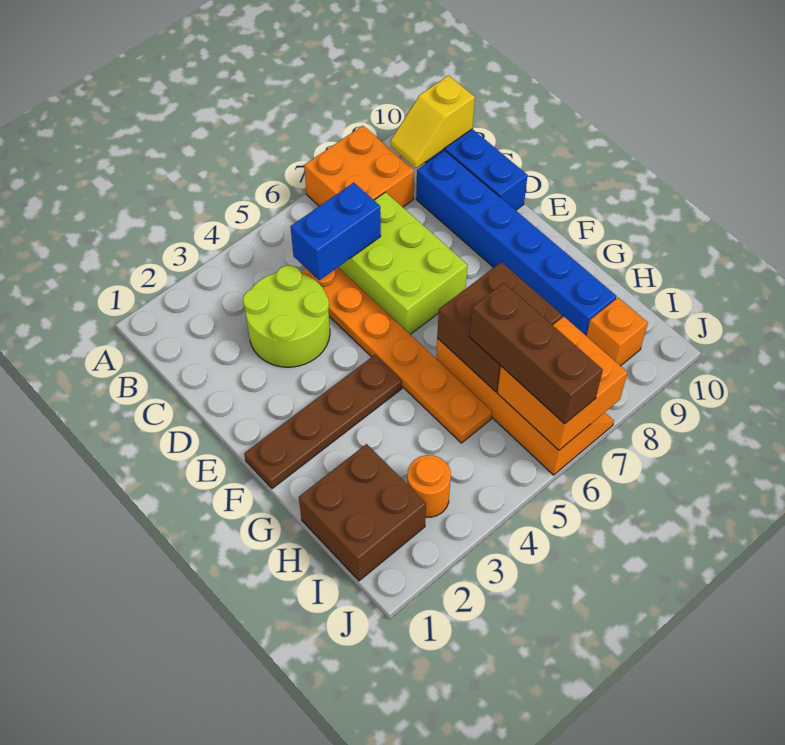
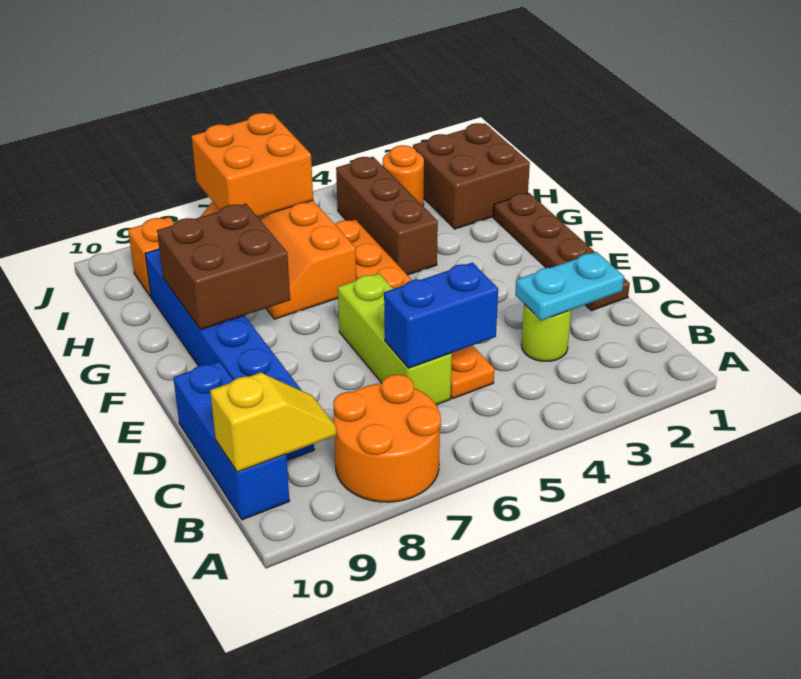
orange brick A7:B8 level 1 -> orange round brick A7:B8 level 1
none -> cyan plate C2:C3 level 2
lime round brick C3:D4 level 1 -> lime round brick C3 level 1
lime brick C6:E7 level 1 -> lime brick C6:E6 level 1
brown plate F1:F4 level 1 -> brown plate D1:G1 level 1
brown brick G6:H7 level 2 -> brown brick F8:G9 level 2
brown brick H6:J6 level 3 -> brown brick G4:I4 level 1

